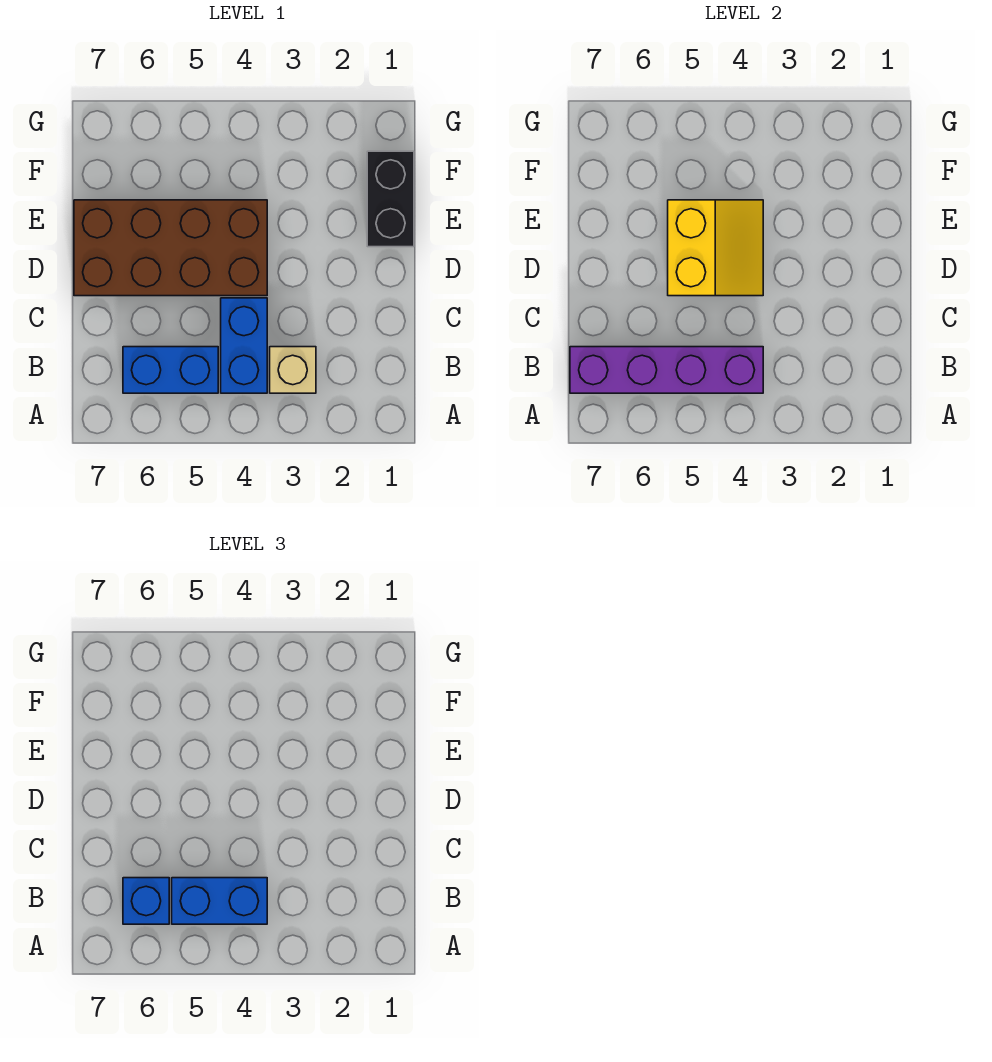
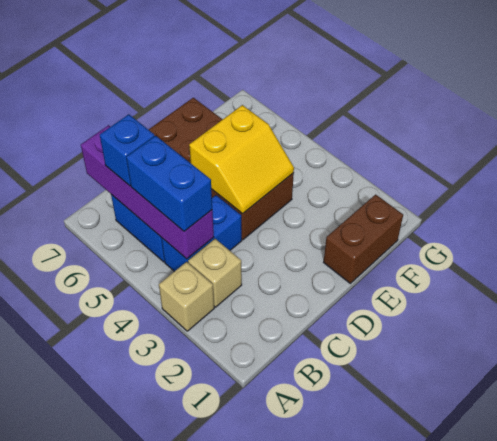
none -> tan brick A3 level 1
black brick E1:F1 level 1 -> brown brick E1:F1 level 1

